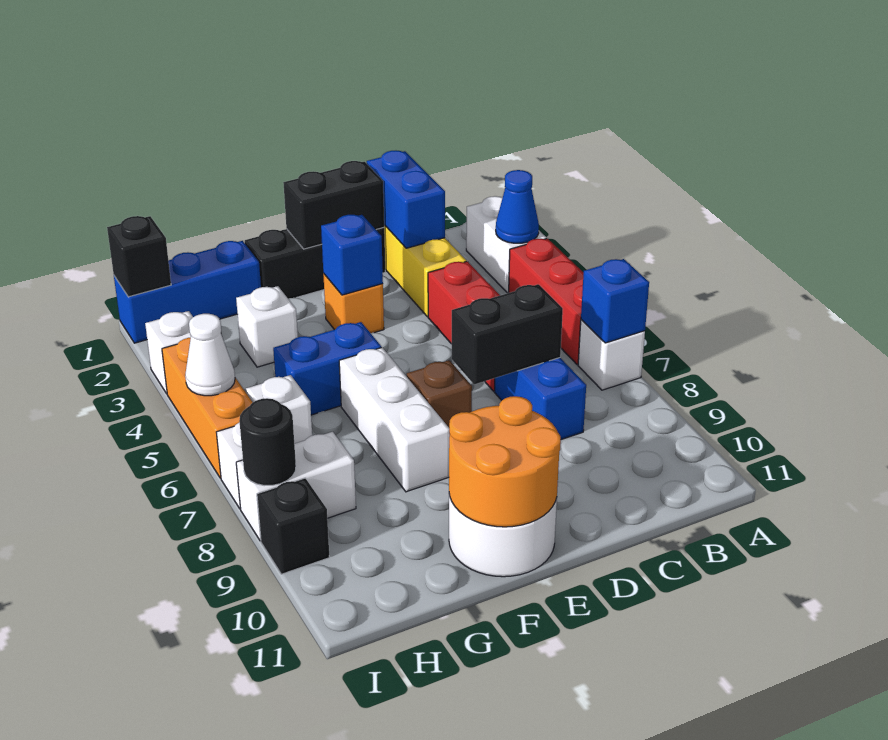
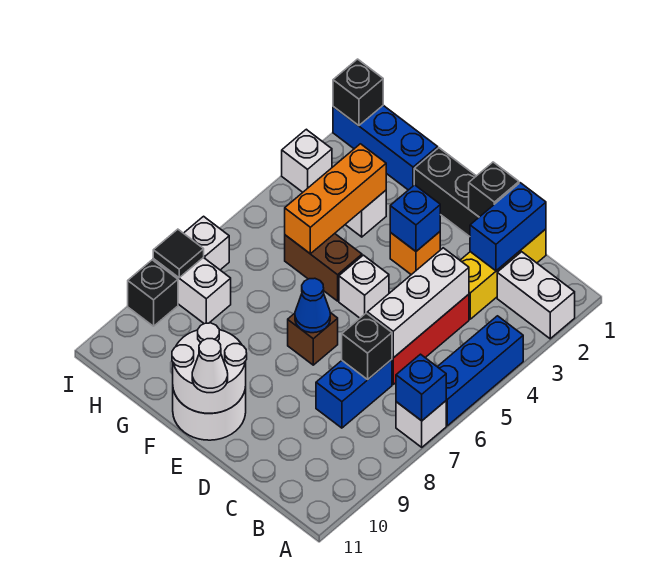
white brick A2:A3 level 1 -> white brick A2:B2 level 1
blue cone A3 level 2 -> blue cone E7 level 2
red brick A4:A6 level 1 -> blue brick A4:A6 level 1
black brick C7:D7 level 2 -> black brick C7 level 2
black brick D1:E1 level 2 -> black brick D1 level 2
orange round brick E10:F11 level 2 -> white round brick E10:F11 level 2
blue brick F5:G5 level 1 -> brown brick F5:G5 level 1
white brick F6:F8 level 1 -> white brick C4:C6 level 2
white brick H6 level 1 -> white brick E5 level 1
orange brick I4:I6 level 1 -> orange brick G3:G5 level 2
white cone I5 level 2 -> white cone E11 level 3
black round brick I8 level 2 -> black tile I8 level 2

